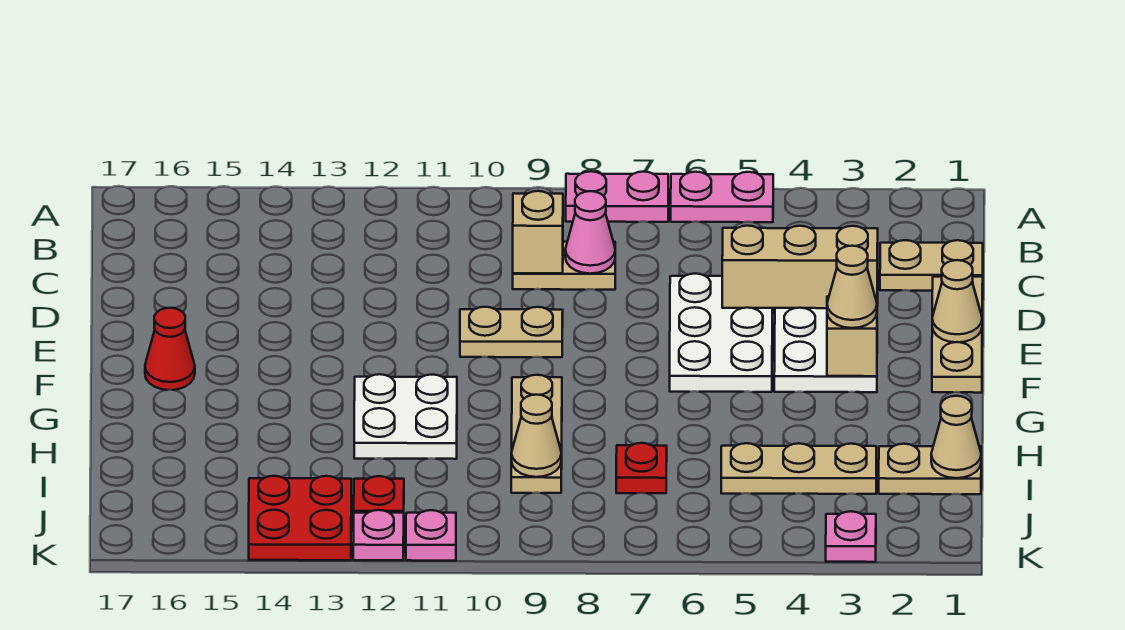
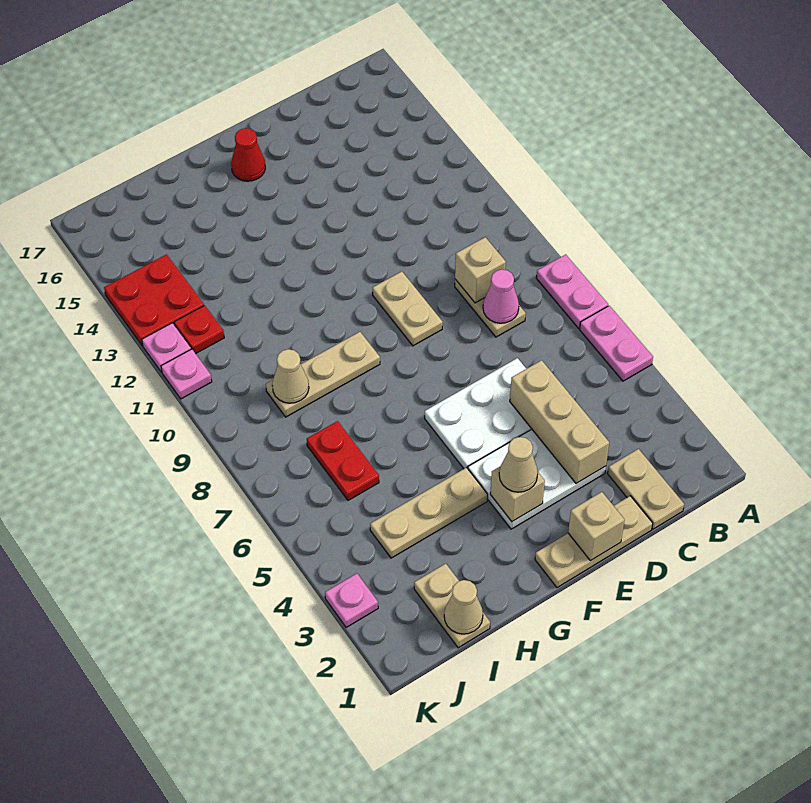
tan cone E1 level 2 -> tan brick E1 level 2
white plate G11:H12 level 1 -> none
tan plate I3:I5 level 1 -> tan plate G4:I4 level 1
red plate I7 level 1 -> red plate I6:I7 level 1

